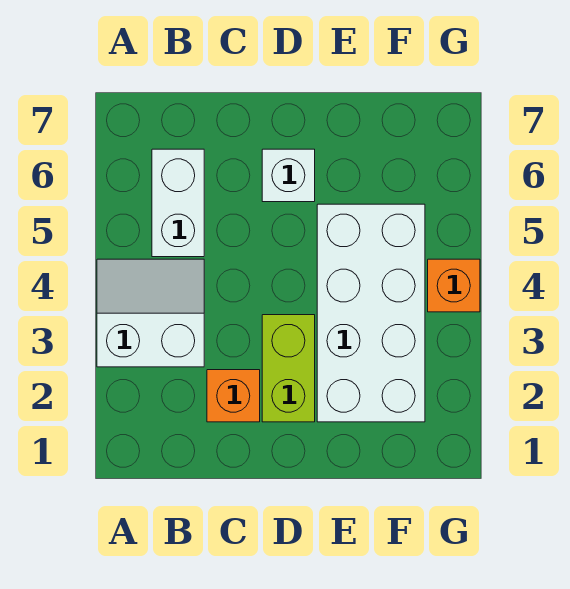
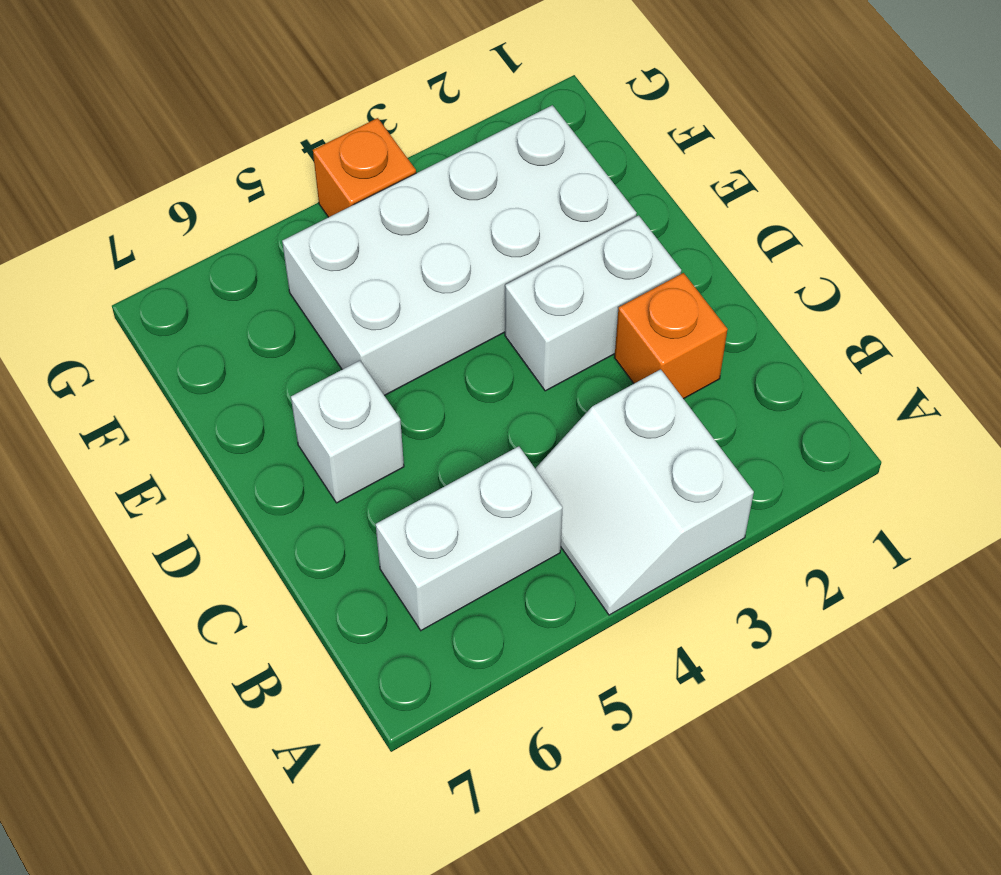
lime brick D2:D3 level 1 -> white brick D2:D3 level 1

